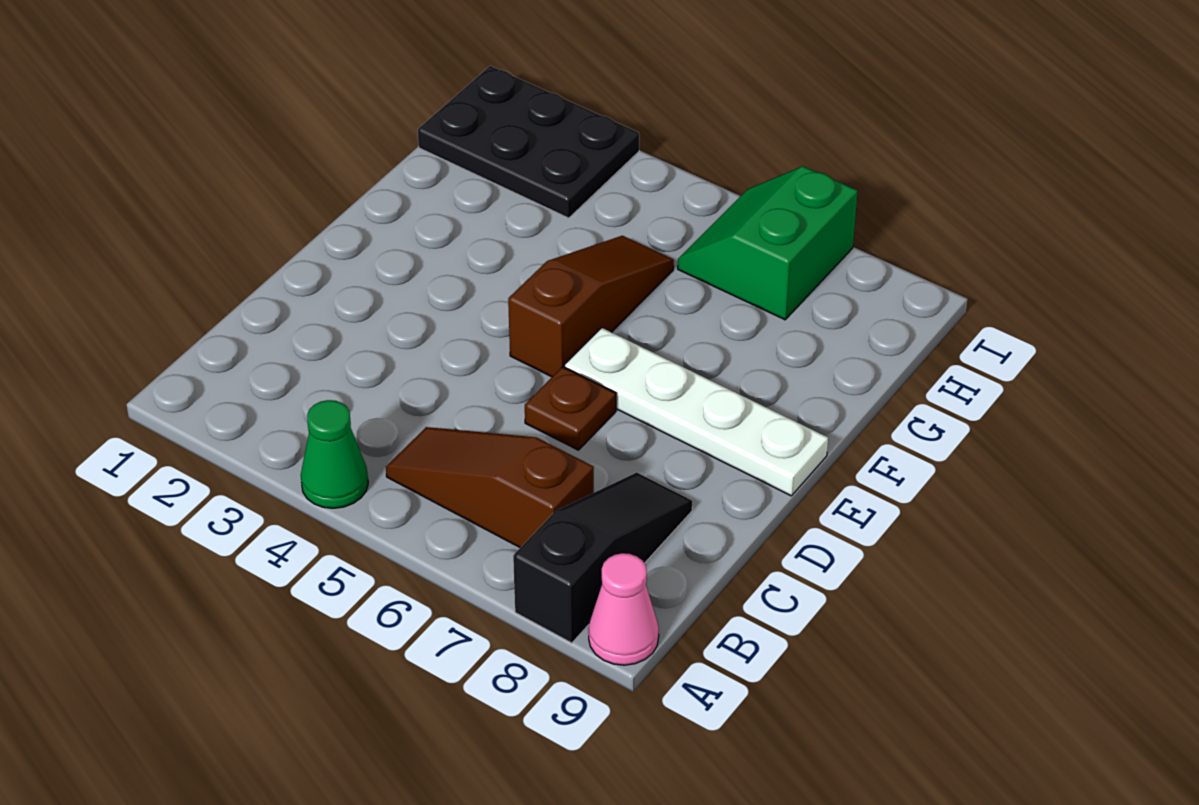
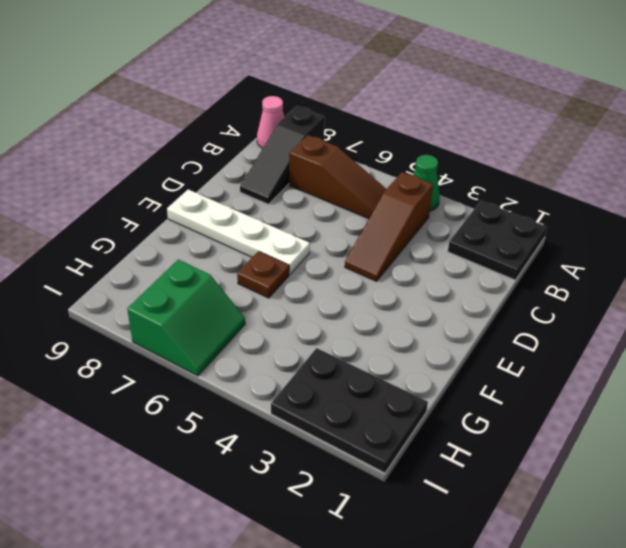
none -> black plate A1:B2 level 1
brown plate D6 level 1 -> brown plate F6 level 1
brown slope E5:G5 level 1 top E -> brown slope B4:D4 level 1 top B

